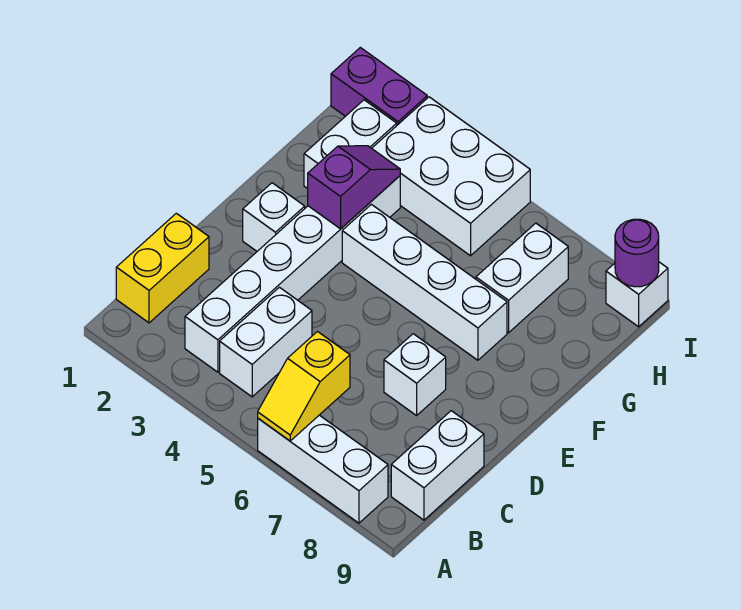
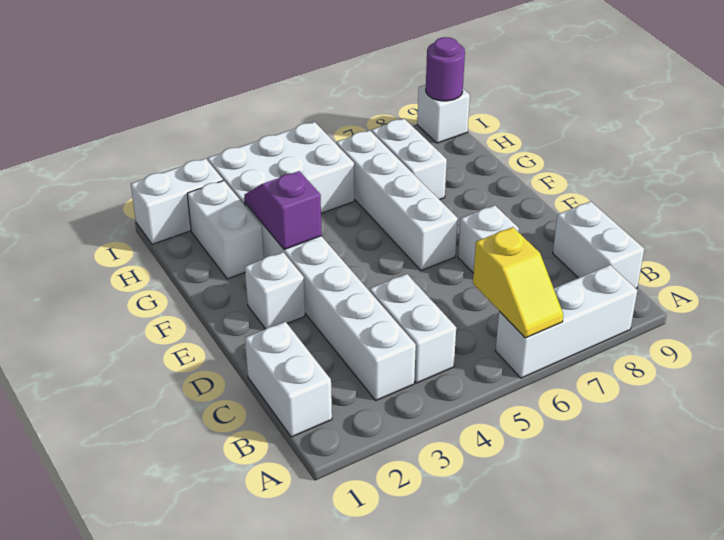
yellow brick B1:C1 level 1 -> white brick B1:C1 level 1
white brick F4:F7 level 1 -> white brick E6:H6 level 1
purple brick I1:I2 level 1 -> white brick I1:I2 level 1

